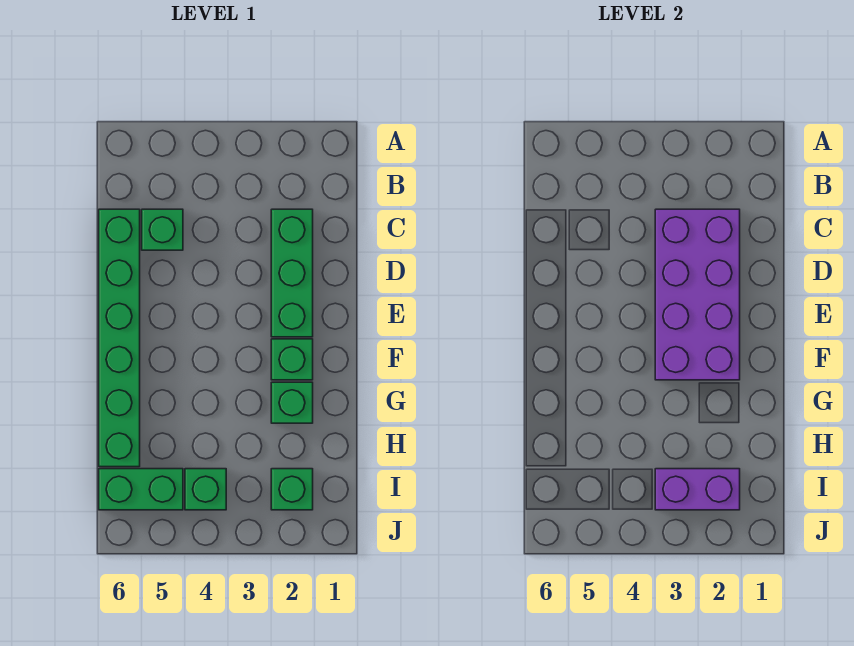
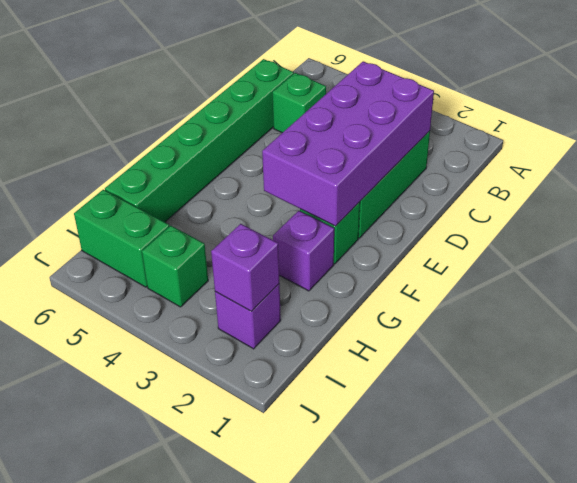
green brick G2 level 1 -> purple brick G2 level 1
green brick I2 level 1 -> purple brick I2 level 1
purple brick I2:I3 level 2 -> purple brick I2 level 2

